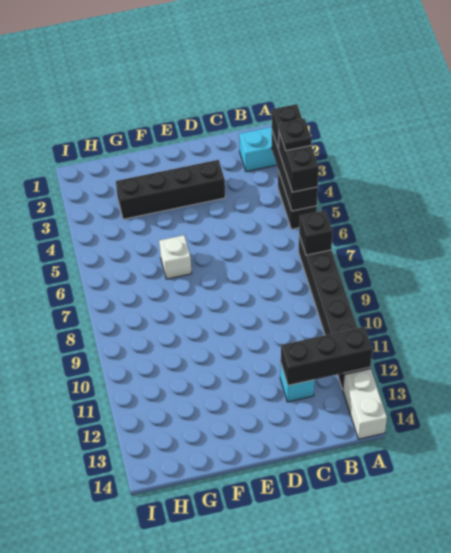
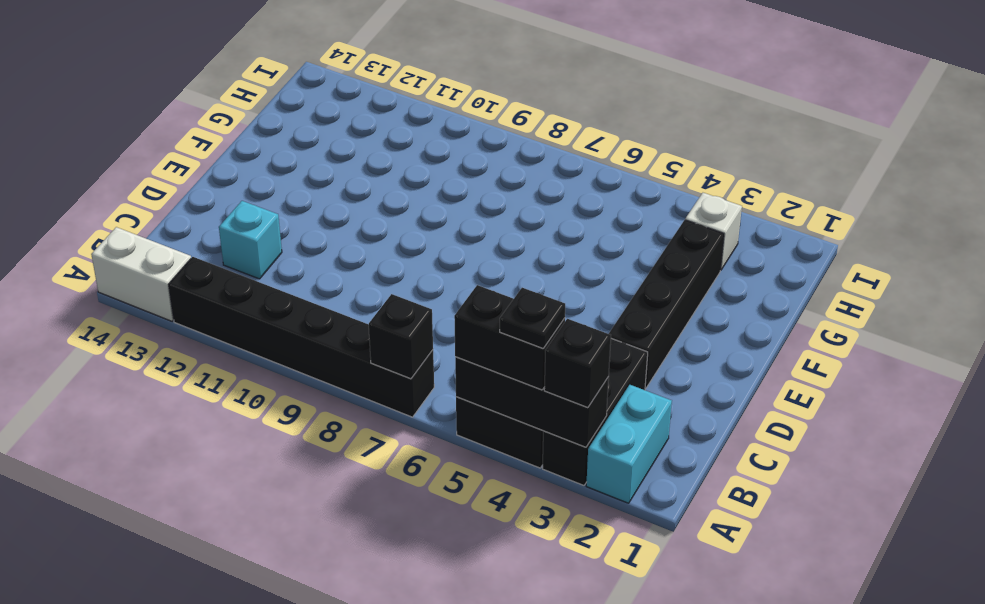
black brick A12:C12 level 2 -> black brick A3:C3 level 1
white brick F6 level 1 -> white brick H3 level 1

